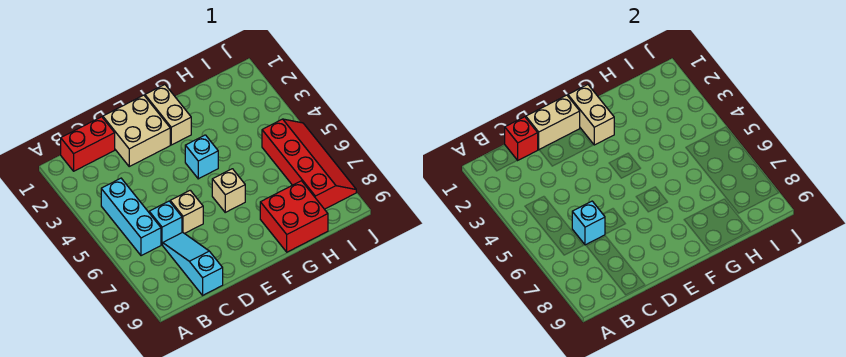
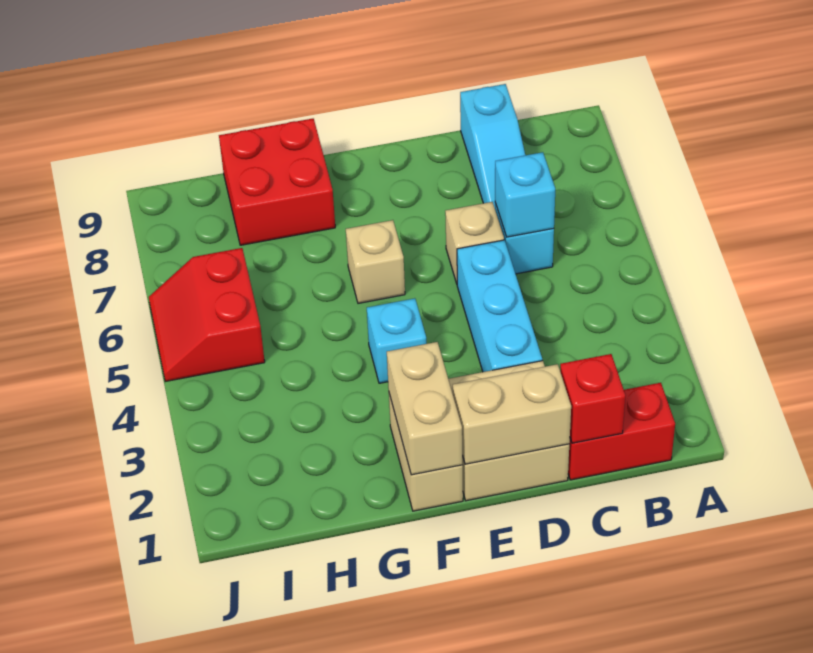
cyan brick B4:B6 level 1 -> cyan brick D3:D5 level 1
red slope I5:J8 level 1 top I -> red slope I5:J6 level 1 top I

